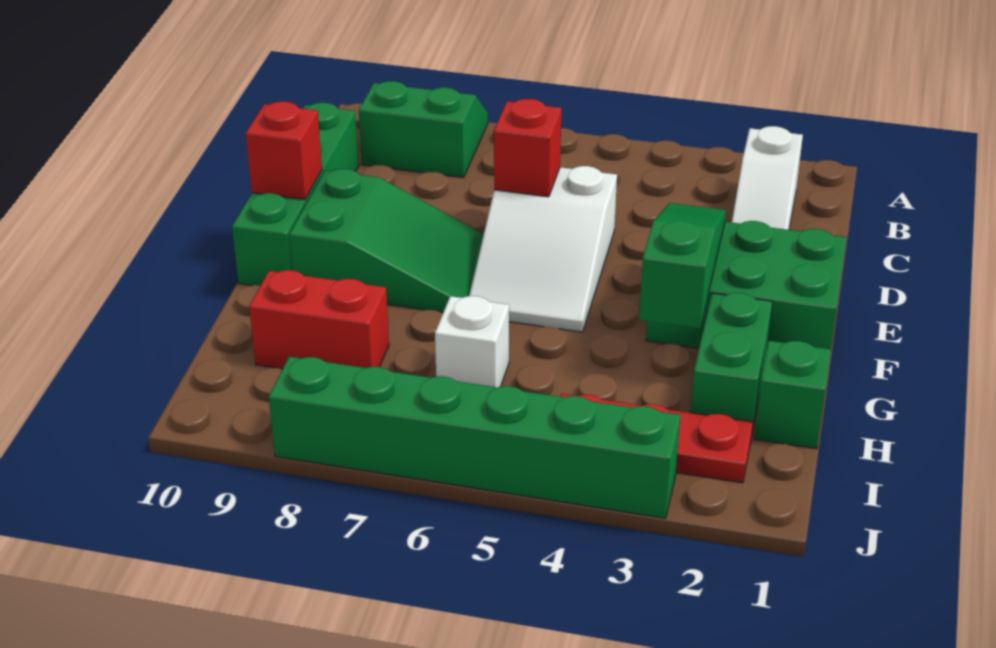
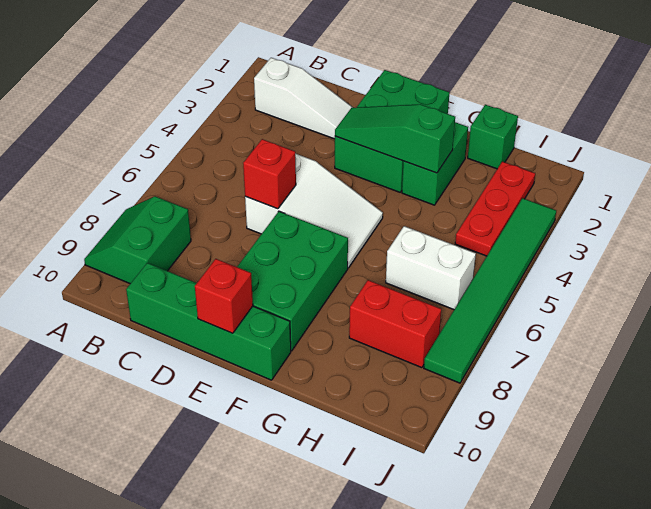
green slope E7:F9 level 1 top 9 -> green brick E7:F9 level 1
green brick G2:H2 level 1 -> green brick G2:G3 level 1
white brick H6 level 1 -> white brick H6:I6 level 1
red brick H8:H9 level 1 -> red brick H8:I8 level 1
green brick J3:J8 level 1 -> green tile J3:J8 level 1

